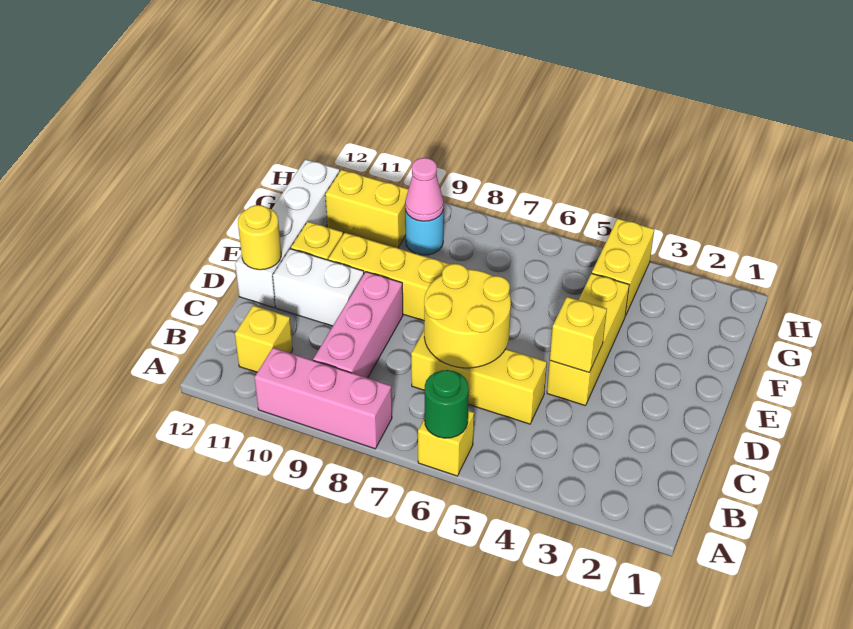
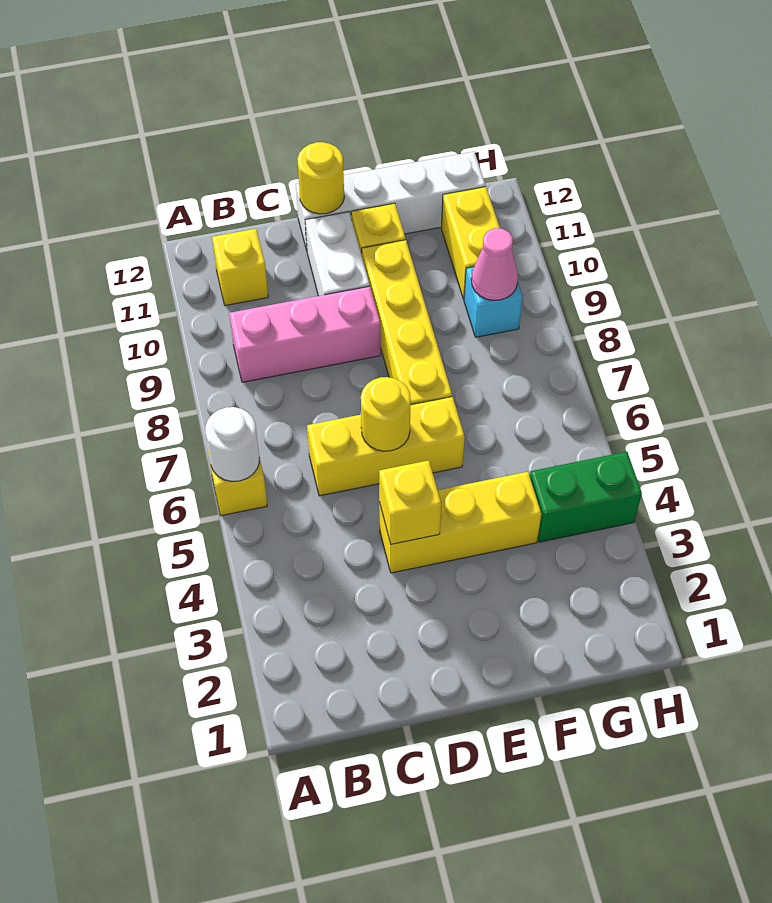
green round brick A6 level 2 -> white round brick A6 level 2
pink brick A8:A10 level 1 -> none
yellow brick C5:C7 level 1 -> yellow brick C6:E6 level 1
yellow round brick C6:D7 level 2 -> yellow round brick D6 level 2
yellow brick G4:H4 level 1 -> green brick G4:H4 level 1
cyan round brick G9 level 1 -> cyan brick G9 level 1

